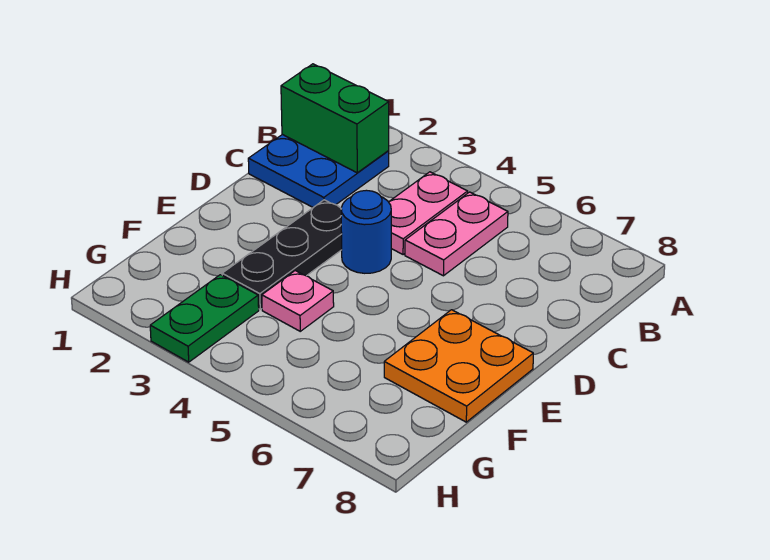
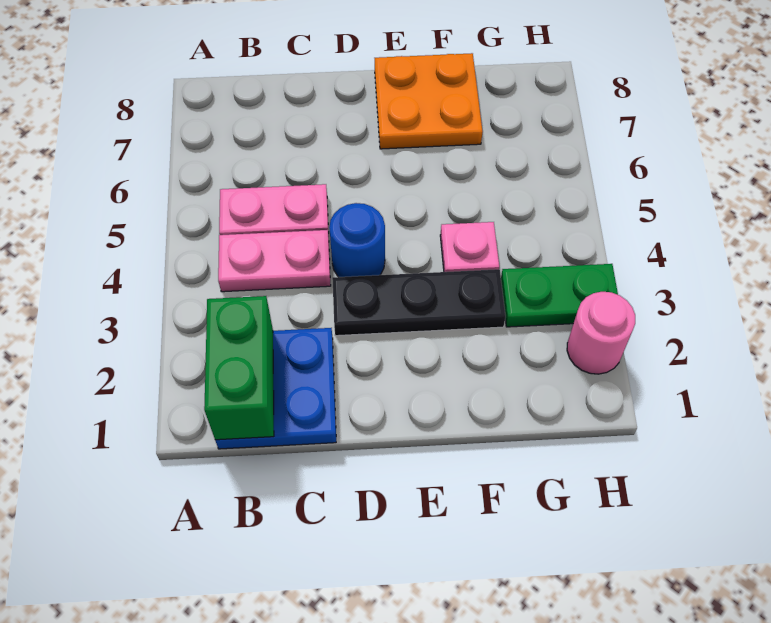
none -> pink round brick H2 level 1

